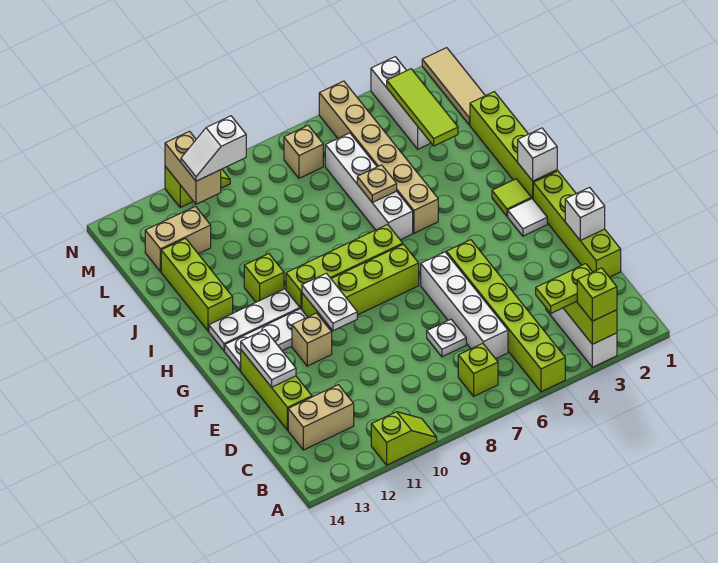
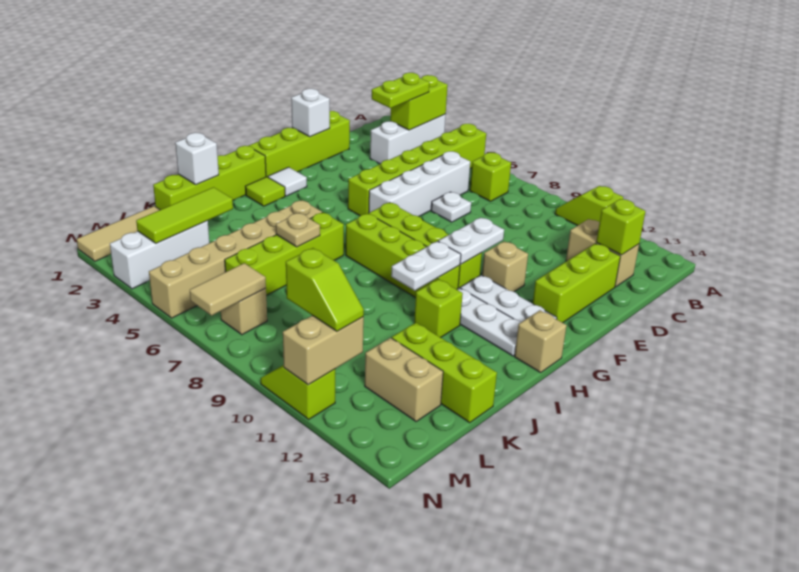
lime brick A3 level 3 -> lime brick C13 level 2
lime plate B3:B4 level 3 -> lime plate B3:C3 level 3
white plate E13:F13 level 2 -> white plate H10:I10 level 2
white brick H1 level 2 -> white brick J1 level 2
none -> tan brick H14 level 1
white brick I6:L6 level 1 -> lime brick I6:L6 level 1
lime brick I13:K13 level 1 -> lime brick K12:K14 level 1
none -> tan tile M7:N7 level 2
white slope M10:M11 level 3 top 10 -> lime slope M10:M11 level 3 top 10

